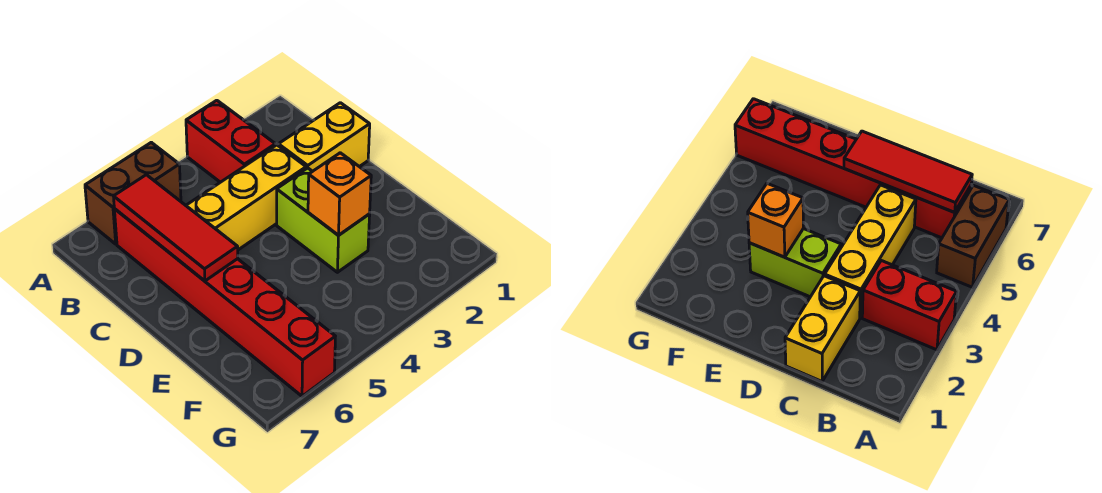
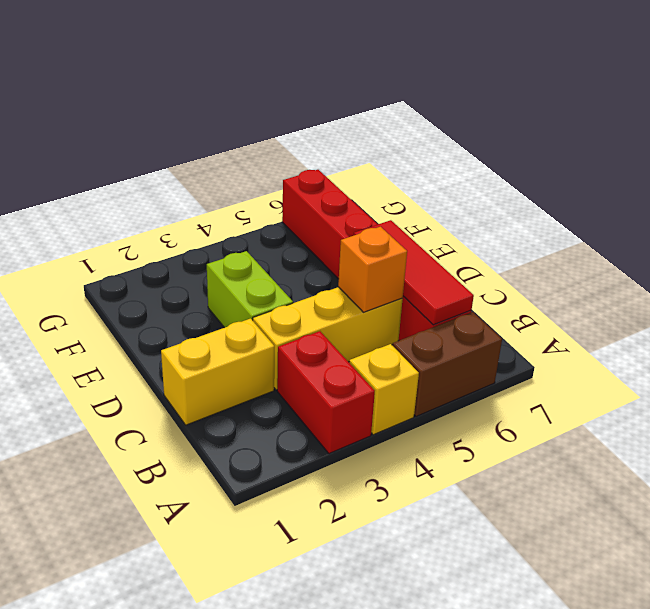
none -> yellow brick A4 level 1
orange brick E3 level 2 -> orange brick C5 level 2

